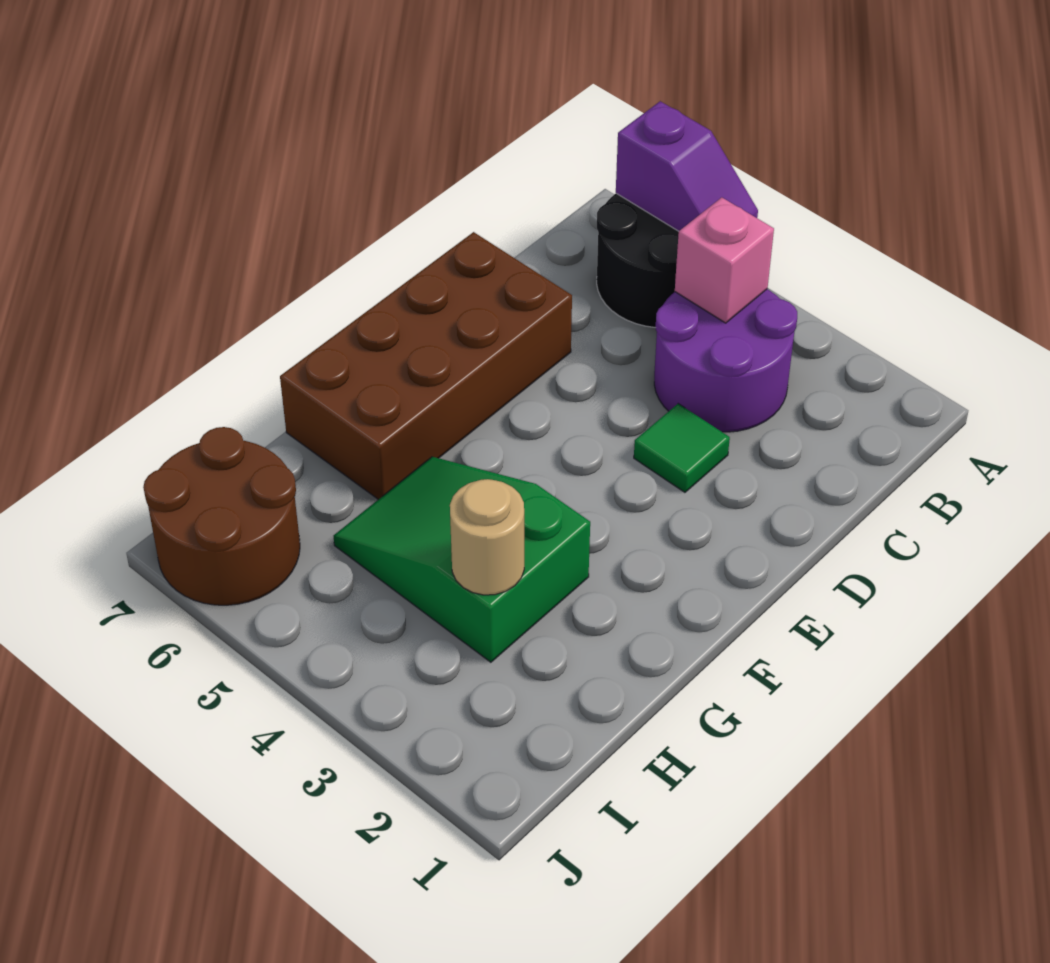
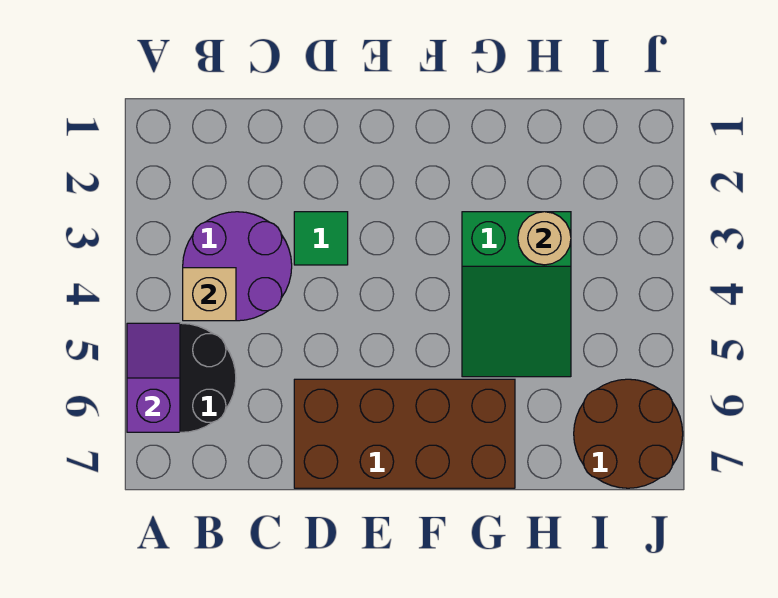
pink brick B4 level 2 -> tan brick B4 level 2

